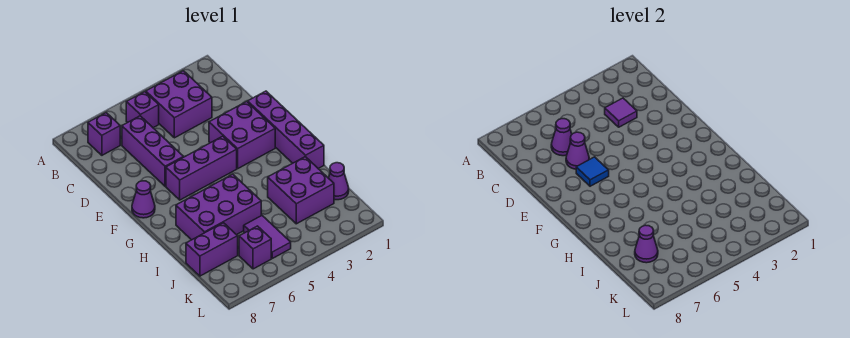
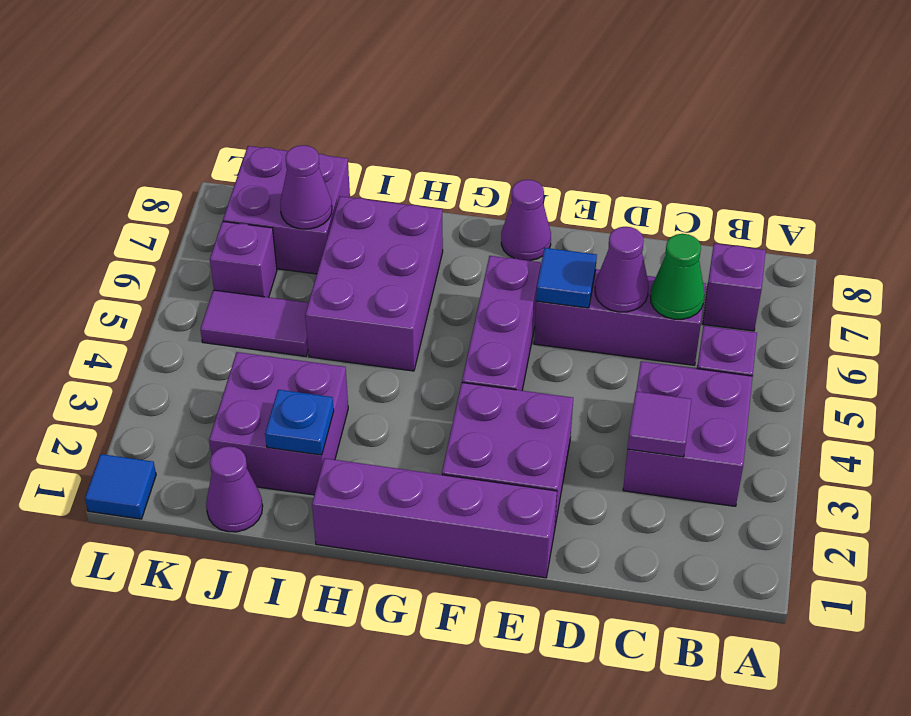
purple cone C6 level 2 -> green cone C6 level 2
none -> blue plate I2 level 2
purple brick J7:J8 level 1 -> purple brick J7:K8 level 1
none -> blue tile L1 level 1

